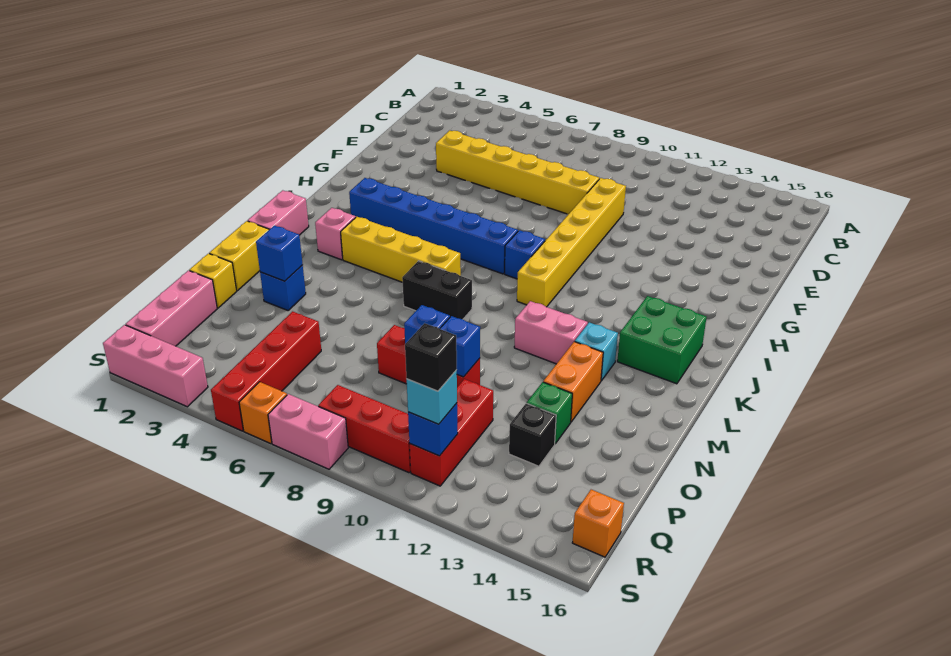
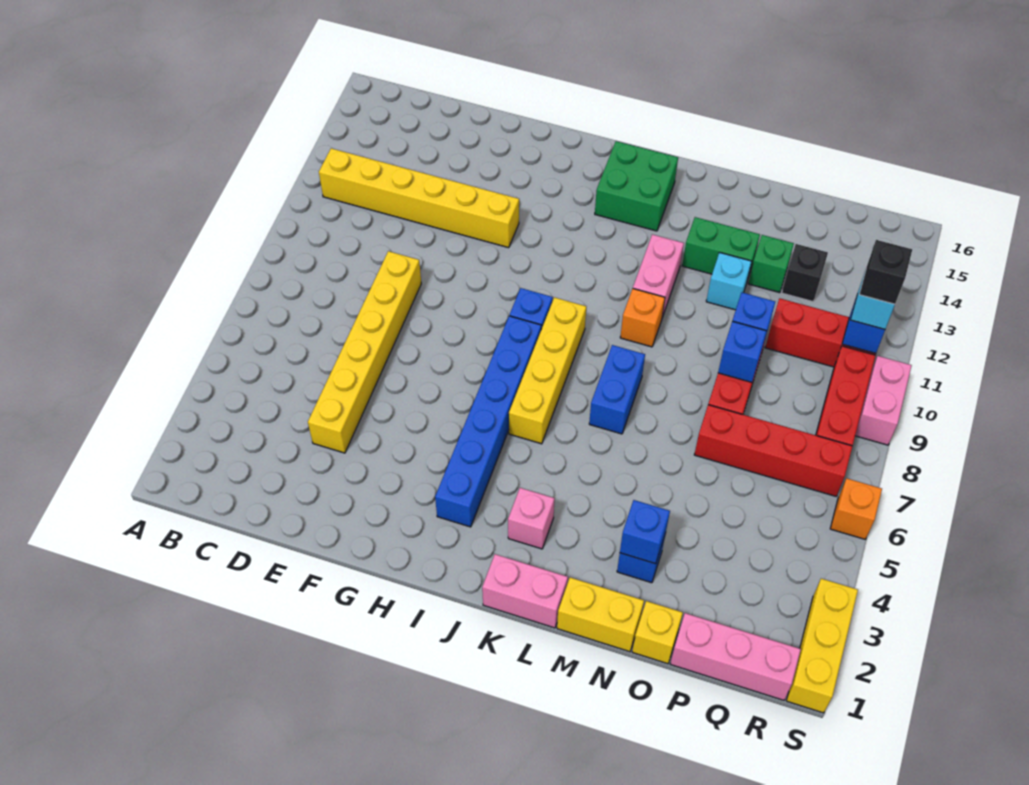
yellow brick E10:J10 level 1 -> yellow brick B12:G12 level 1
yellow brick K4:K7 level 1 -> yellow brick J6:J9 level 1
black brick L7:L8 level 1 -> blue brick L7:L8 level 1
cyan brick L13 level 1 -> cyan brick N12 level 1
orange brick M13:N13 level 1 -> green brick M13:N13 level 1
red brick P5:S5 level 1 -> red brick O7:R7 level 1
orange brick R16 level 1 -> orange brick L10 level 1
pink brick S1:S3 level 1 -> yellow brick S1:S3 level 1
pink brick S7:S8 level 1 -> pink brick S9:S10 level 1

